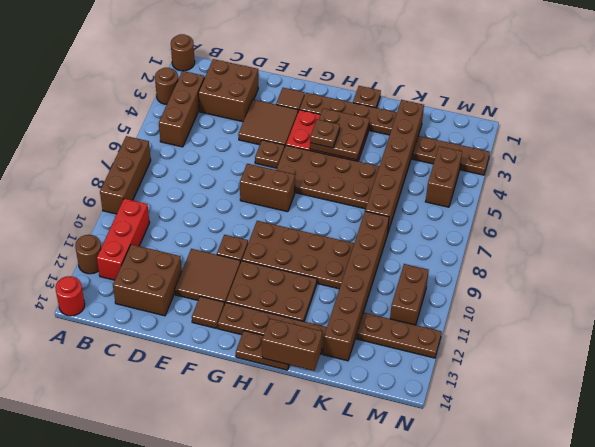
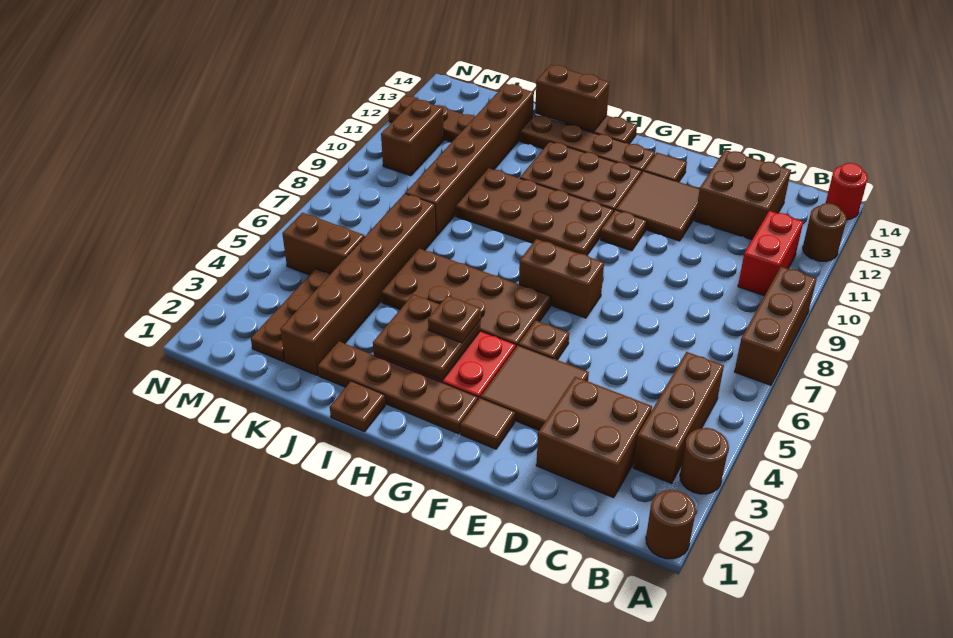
red brick B10:B12 level 1 -> red brick B10:B11 level 1
brown plate L3:N3 level 1 -> brown plate L2:L4 level 1
brown brick M4:M5 level 1 -> brown brick L5:M5 level 1

